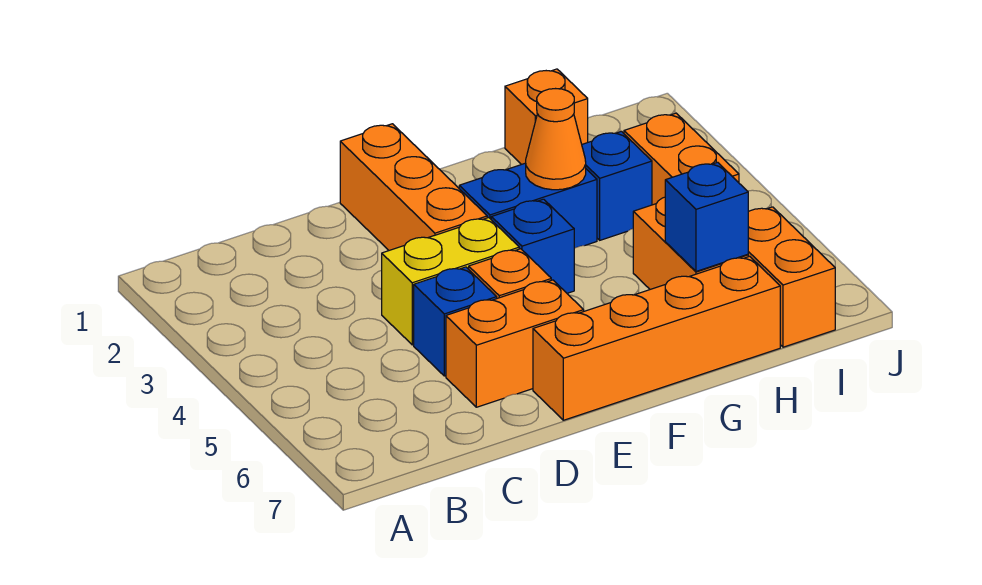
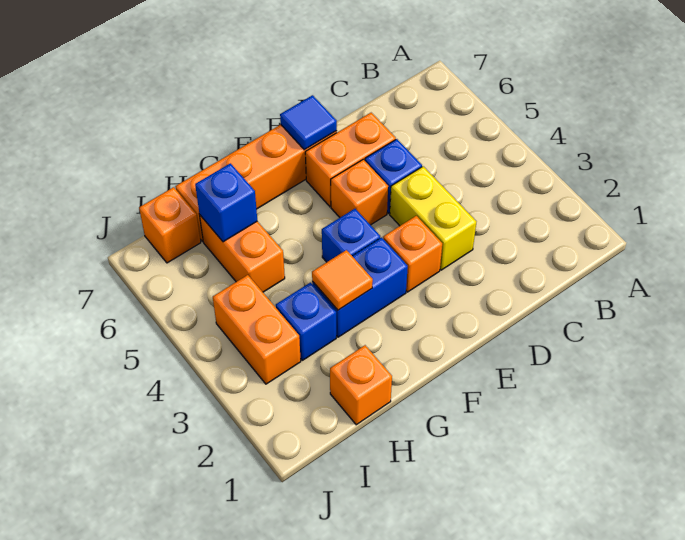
yellow brick D4:E4 level 1 -> yellow brick D3:D4 level 1
orange brick E1:E3 level 1 -> orange brick E3 level 1
none -> blue tile E7 level 2
orange cone G3 level 2 -> orange tile G3 level 2
orange brick I6:I7 level 1 -> orange brick I7 level 1

